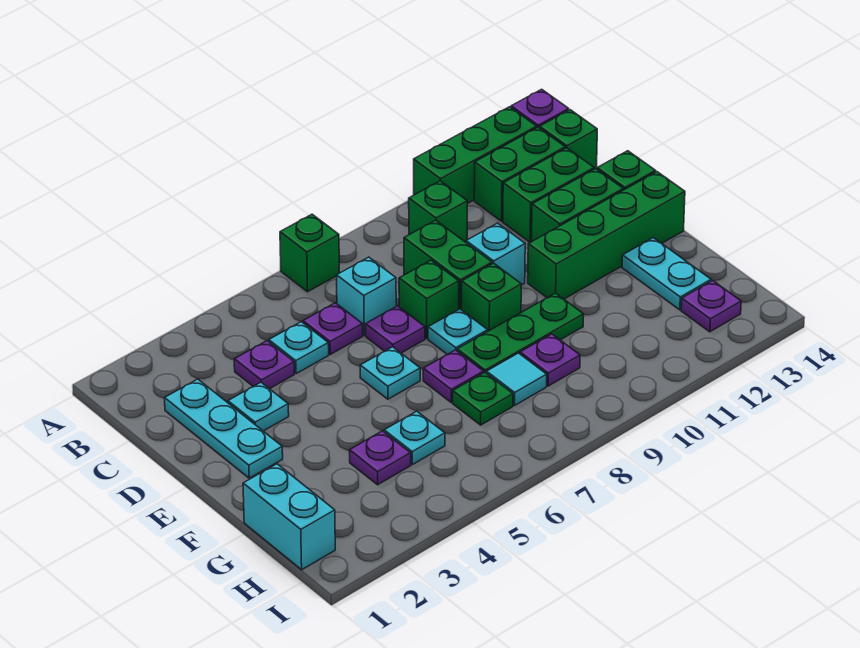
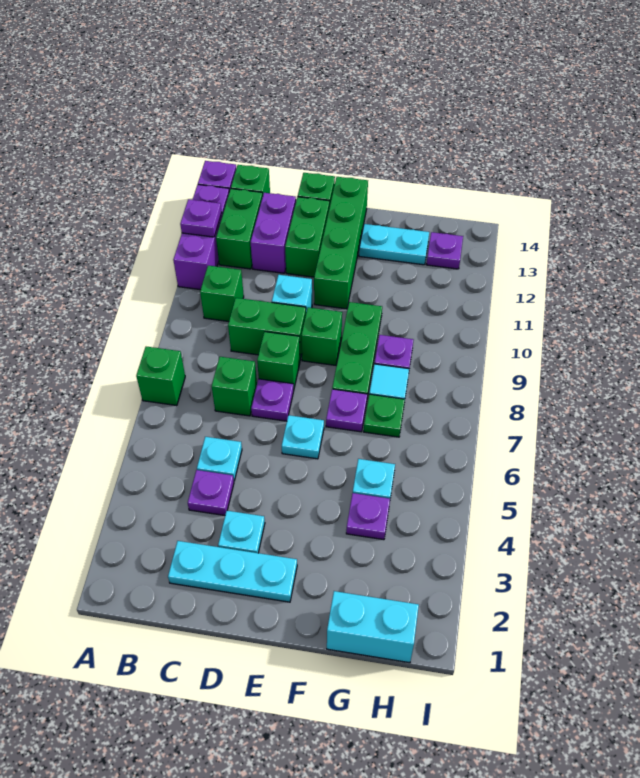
green brick A11:A13 level 1 -> purple brick A11:A13 level 1
purple plate C6 level 1 -> purple plate A12 level 2
cyan brick C7 level 1 -> green brick C7 level 1
green brick C12:C13 level 1 -> purple brick C12:C13 level 1
cyan plate E8 level 1 -> none

